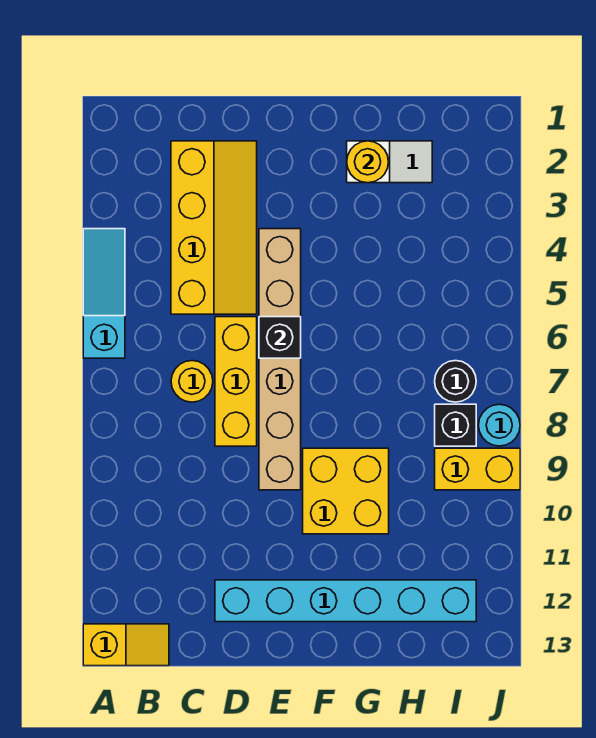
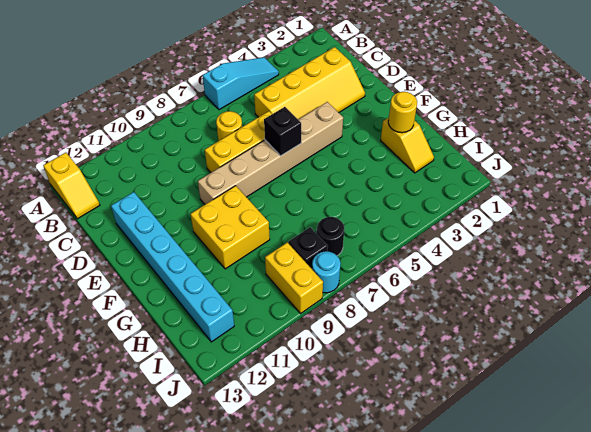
white slope G2:H2 level 1 top G -> yellow slope G2:H2 level 1 top G

